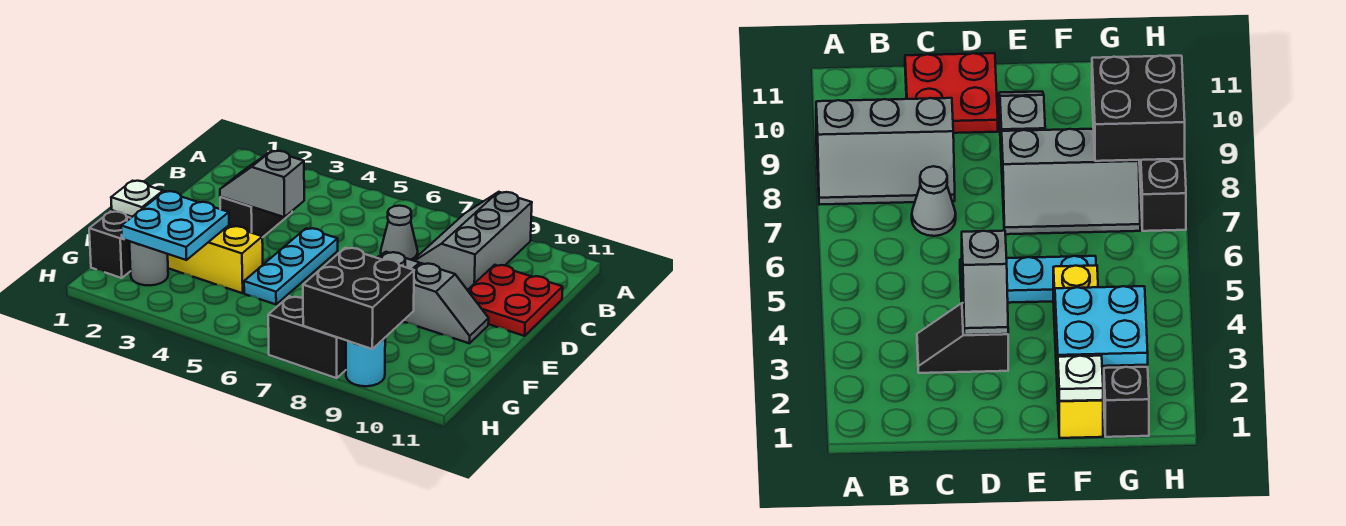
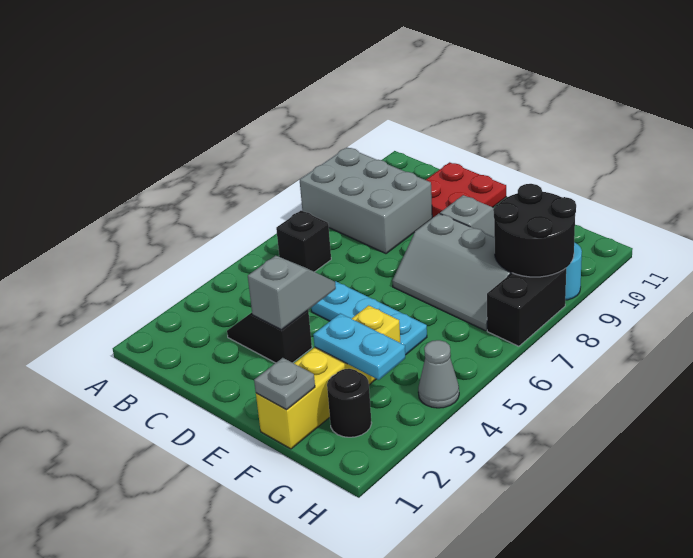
grey slope A8:C9 level 1 top 9 -> grey brick A8:C9 level 1
grey cone C7 level 1 -> grey cone H4 level 1
grey slope D3:D4 level 2 top 4 -> grey slope D3:D4 level 2 top 3
white plate F1 level 2 -> grey plate F1 level 2
cyan plate F2:G3 level 2 -> cyan plate F3:G3 level 2
black brick G1 level 1 -> black brick B6 level 1
grey round brick G2 level 1 -> black round brick G2 level 1
black brick G8:H9 level 2 -> black round brick G8:H9 level 2

